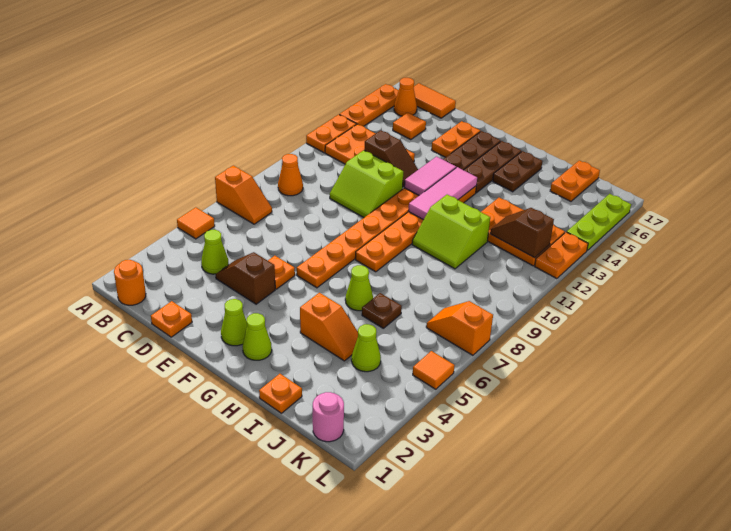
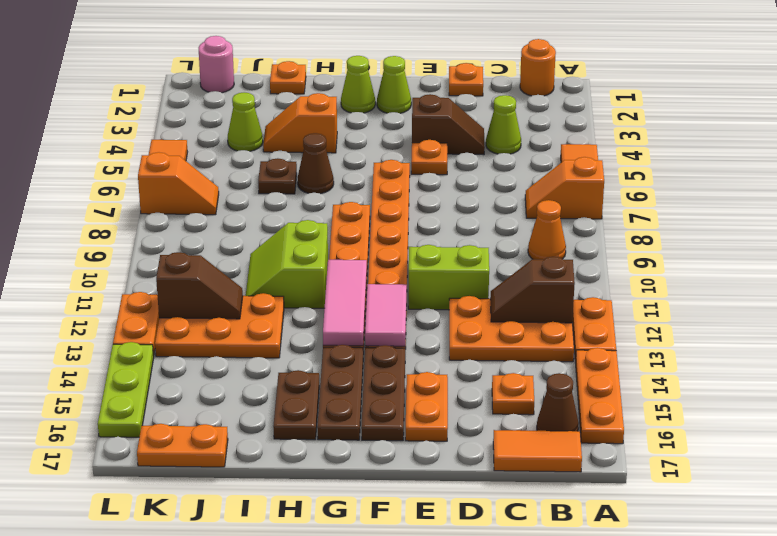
orange cone B16 level 1 -> brown cone B16 level 1
orange tile C15 level 1 -> orange plate C15 level 1
brown slope D12:E12 level 2 top D -> brown slope B12:C12 level 2 top B
lime cone H6 level 1 -> brown cone H6 level 1
lime slope H10:I11 level 1 top 11 -> lime slope H10:I11 level 1 top H
orange plate J16:J17 level 1 -> orange plate J17:K17 level 1

